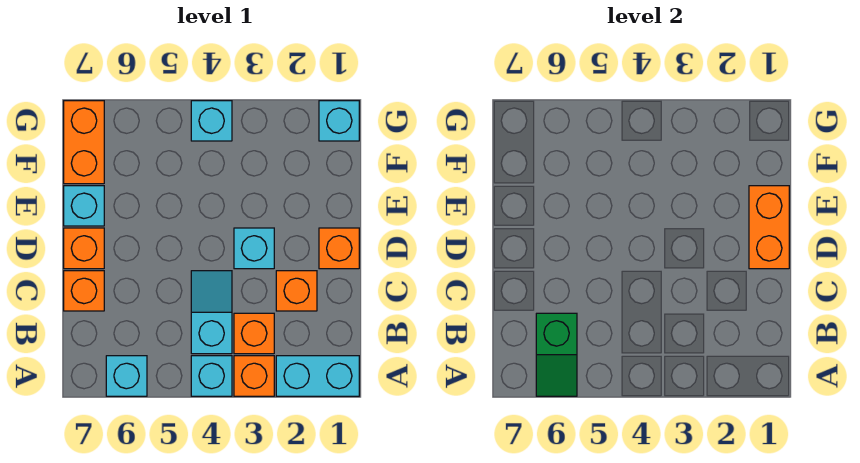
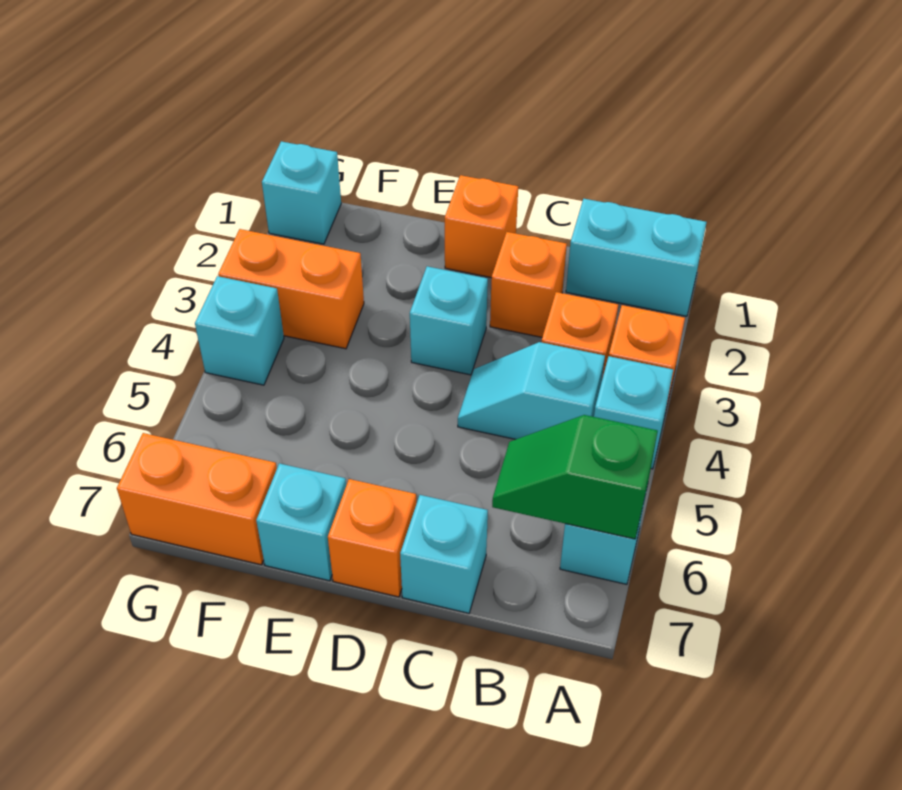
cyan brick A1:A2 level 1 -> cyan brick A1:B1 level 1
green slope A6:B6 level 2 top B -> green slope A6:B6 level 2 top A
orange brick C7 level 1 -> cyan brick C7 level 1
orange brick D1:E1 level 2 -> orange brick F3:G3 level 1

